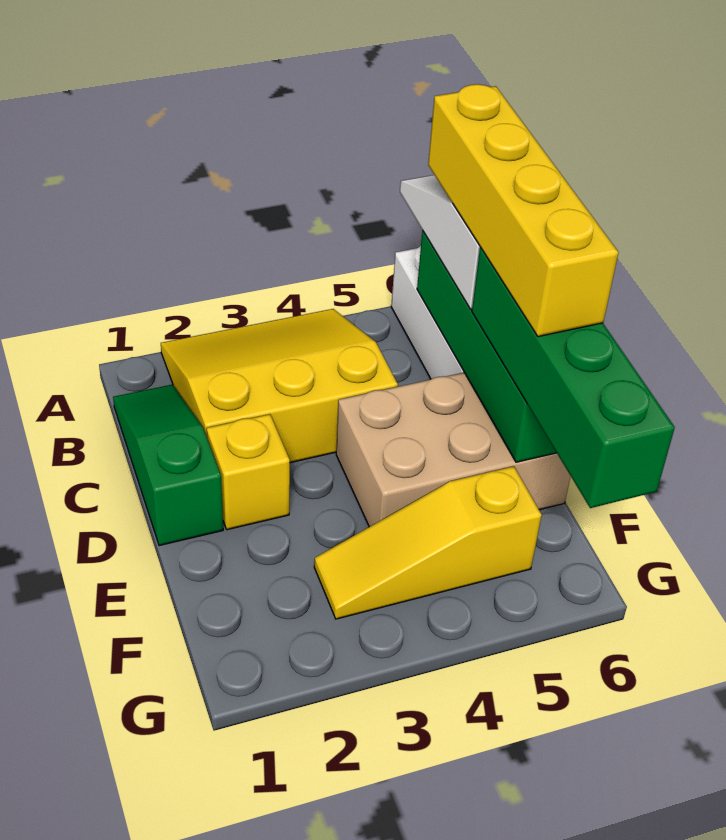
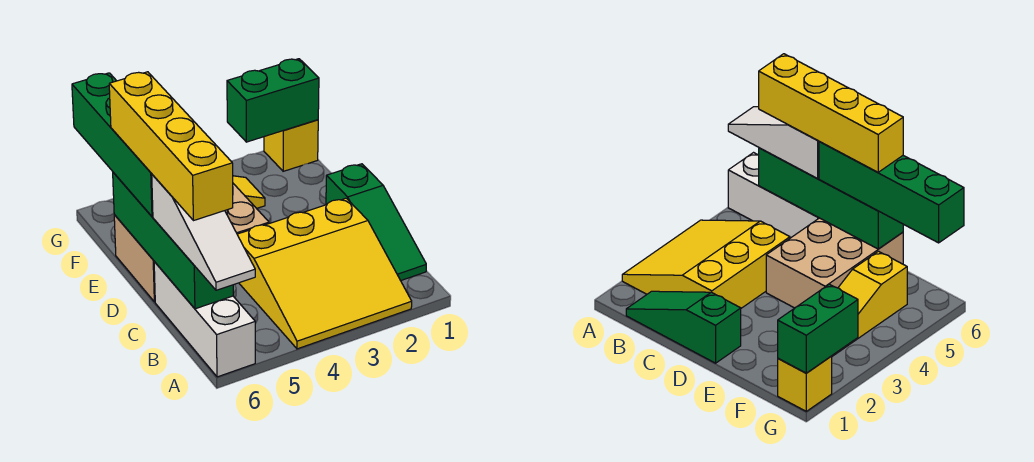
yellow brick D2 level 1 -> yellow brick G1 level 1
none -> green brick G1:G2 level 2

